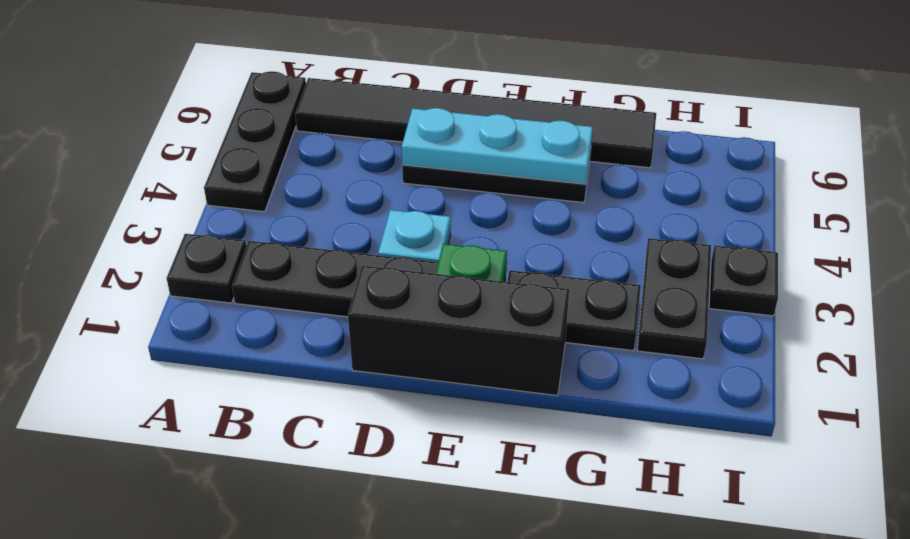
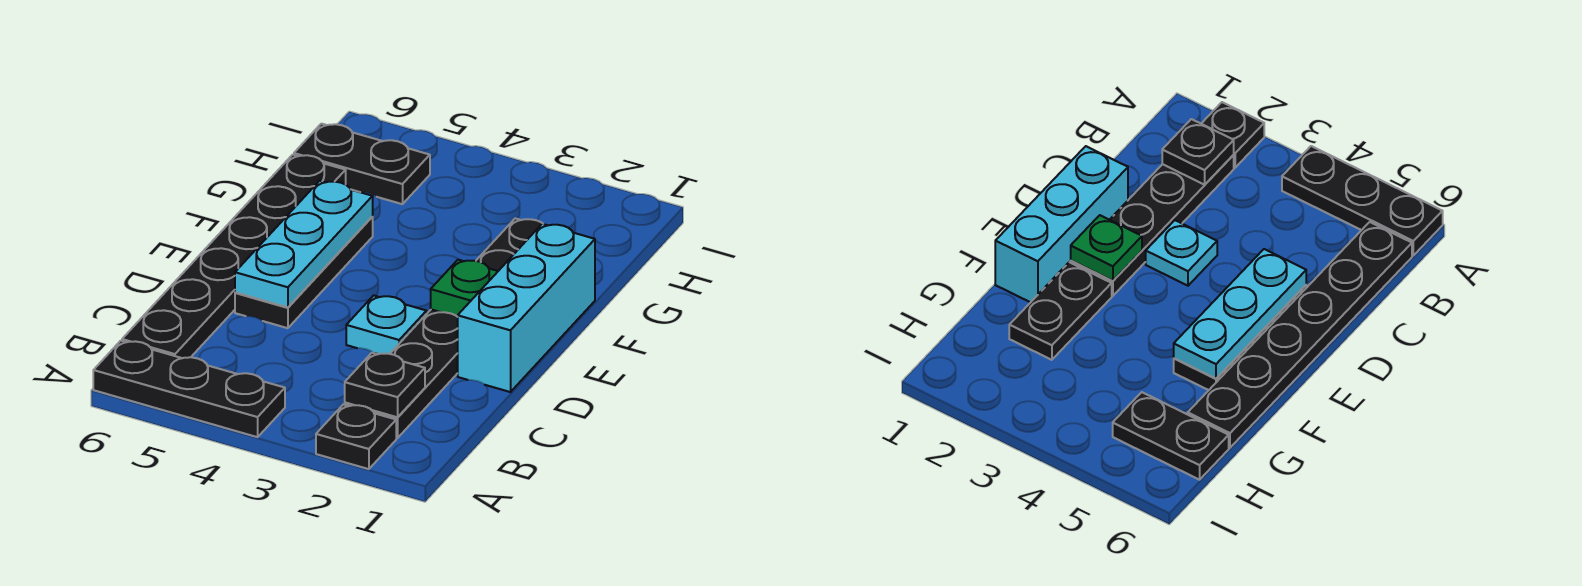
black tile B6:G6 level 1 -> black plate B6:G6 level 1
black brick D1:F1 level 1 -> cyan brick D1:F1 level 1
black plate H2:H3 level 1 -> black plate H5:H6 level 1
black plate I3 level 1 -> black plate B2 level 2

